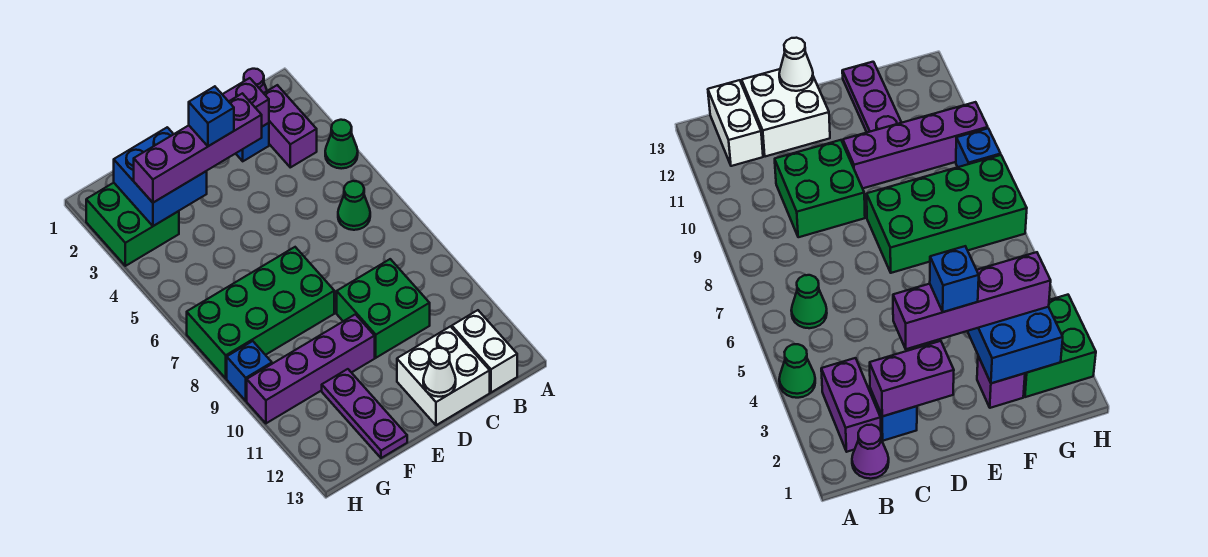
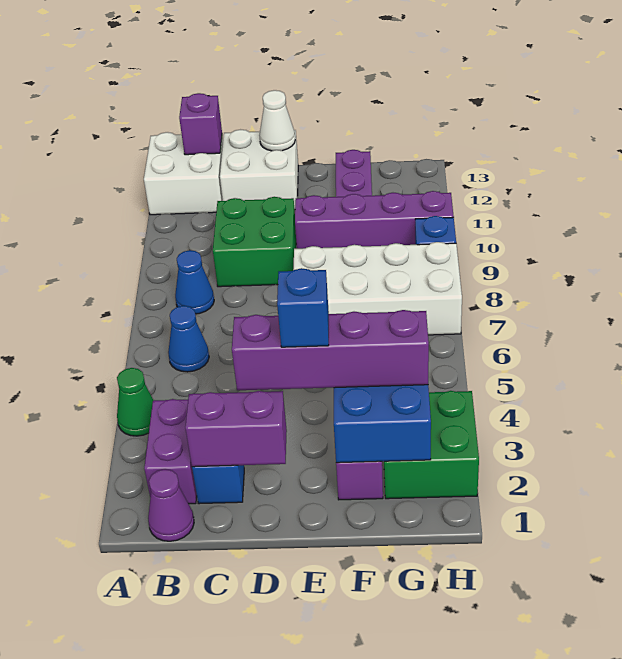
green cone B6 level 1 -> blue cone B6 level 1
none -> blue cone B8 level 1
white brick B12:B13 level 1 -> white brick A12:B13 level 1
none -> purple brick B13 level 2
green brick E7:H8 level 1 -> white brick E7:H8 level 1

